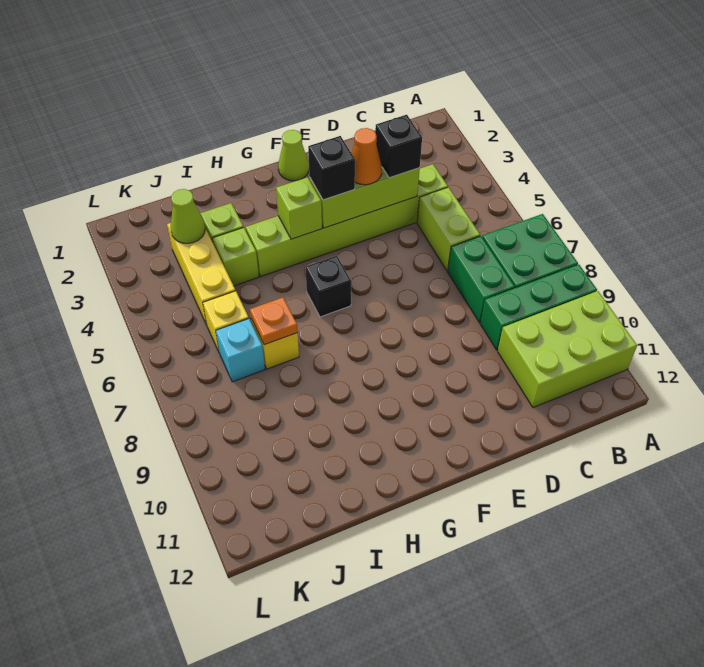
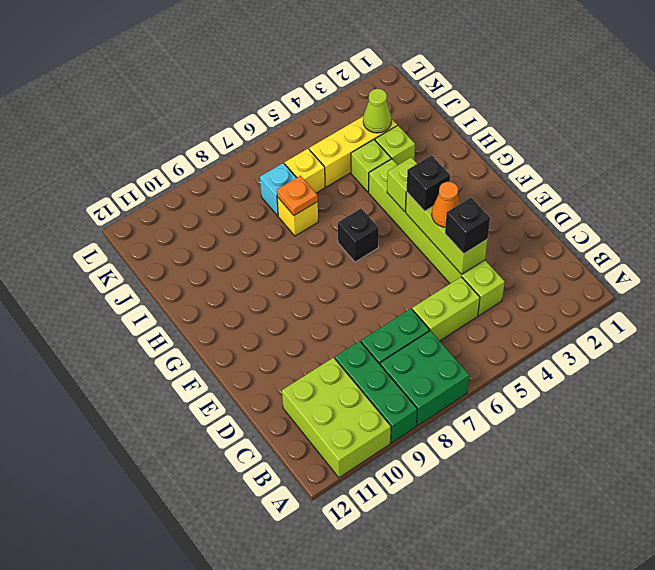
lime cone F1 level 1 -> none

